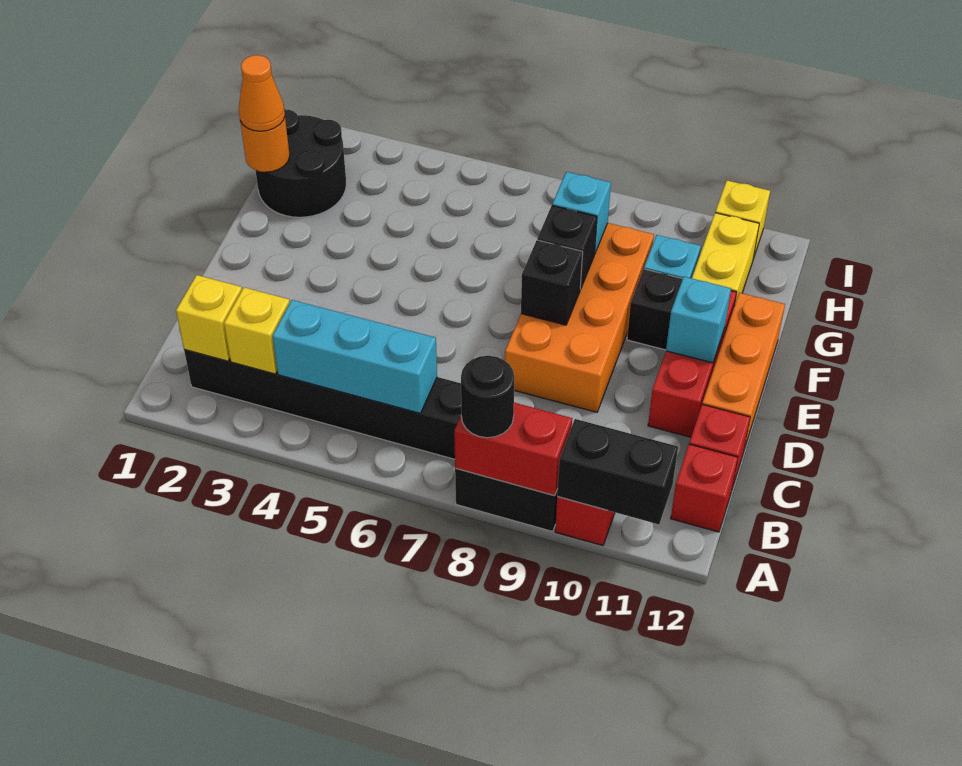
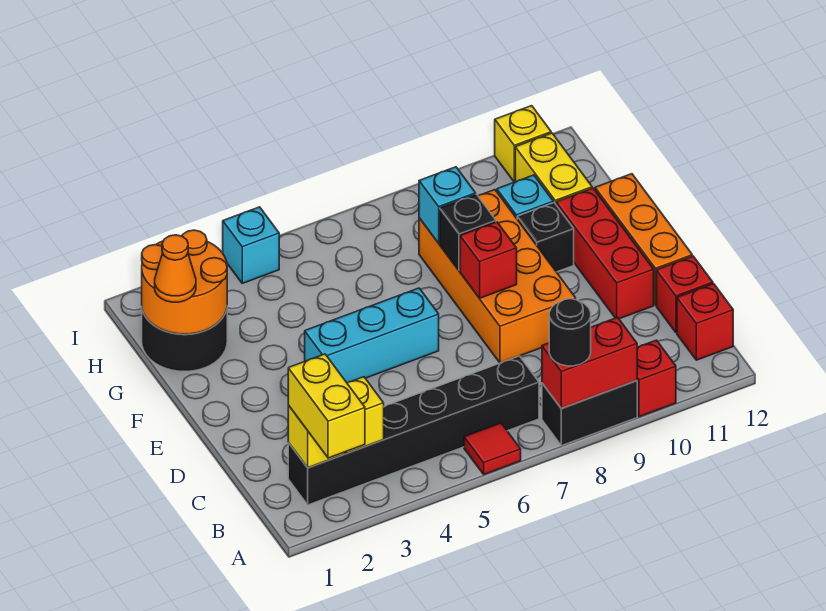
none -> yellow brick A2:B2 level 3
none -> red tile A6 level 1
black brick A10:A11 level 2 -> none
cyan brick B4:B6 level 2 -> cyan brick E4:E6 level 1
black brick E8 level 2 -> red brick E8 level 2
cyan brick E11 level 2 -> cyan brick I4 level 1
orange round brick G1 level 2 -> orange round brick G1:H2 level 2

